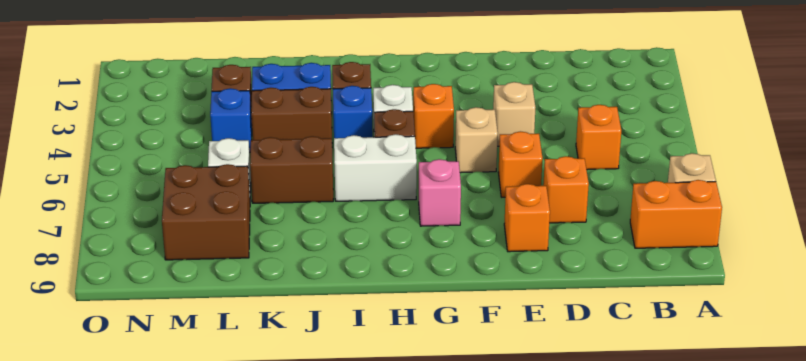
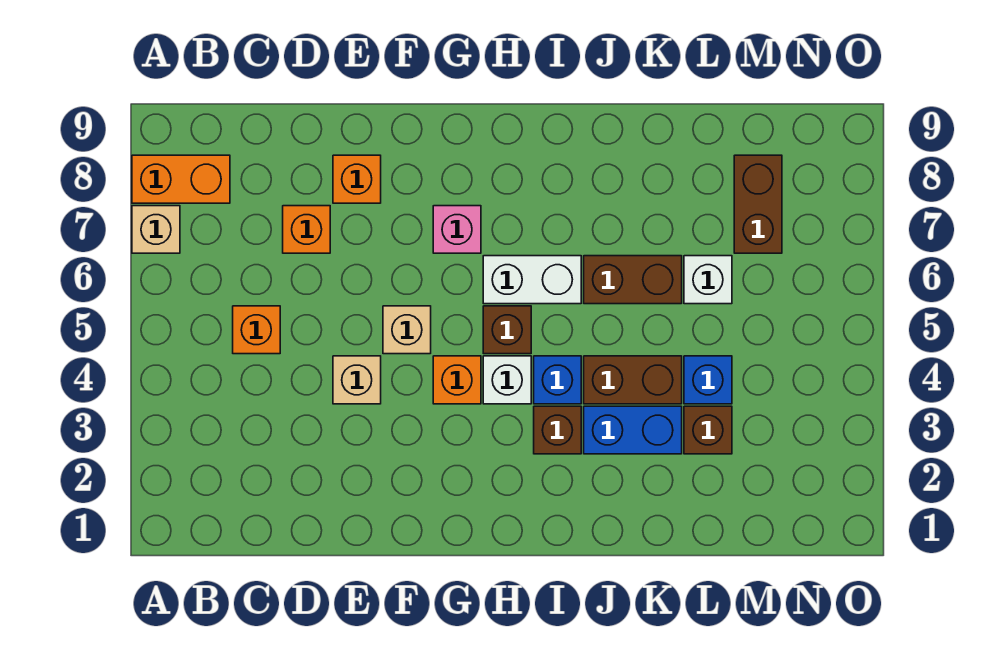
orange brick E6 level 1 -> none
brown brick L7:M8 level 1 -> brown brick M7:M8 level 1

